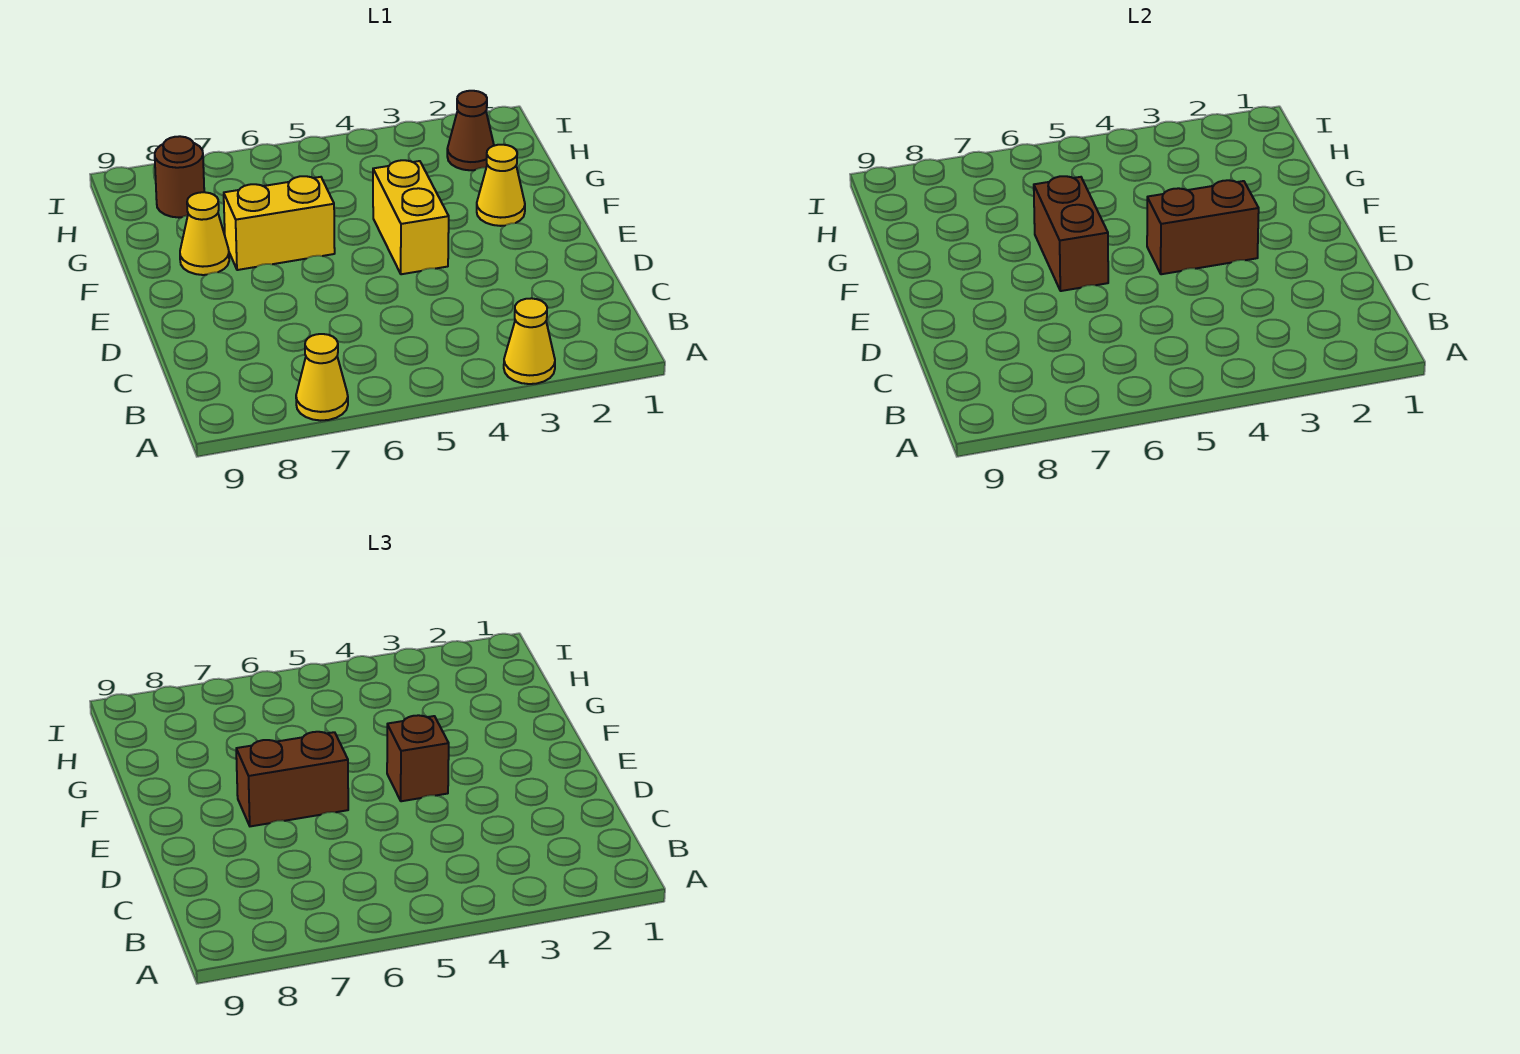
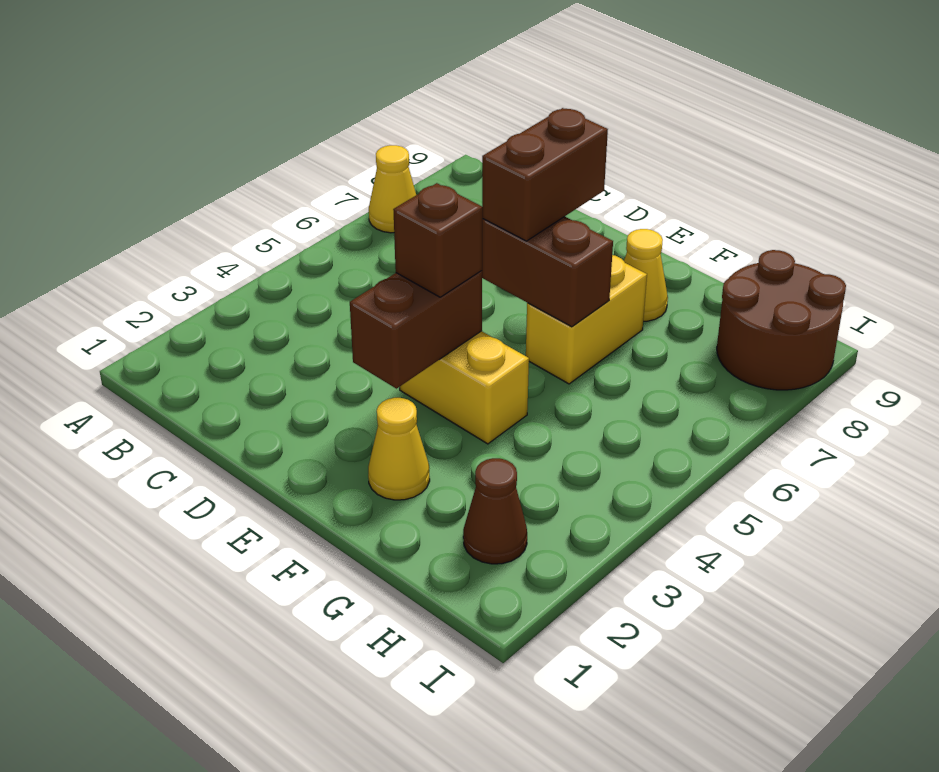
yellow cone A3 level 1 -> none
brown round brick H8 level 1 -> brown round brick H8:I9 level 1

